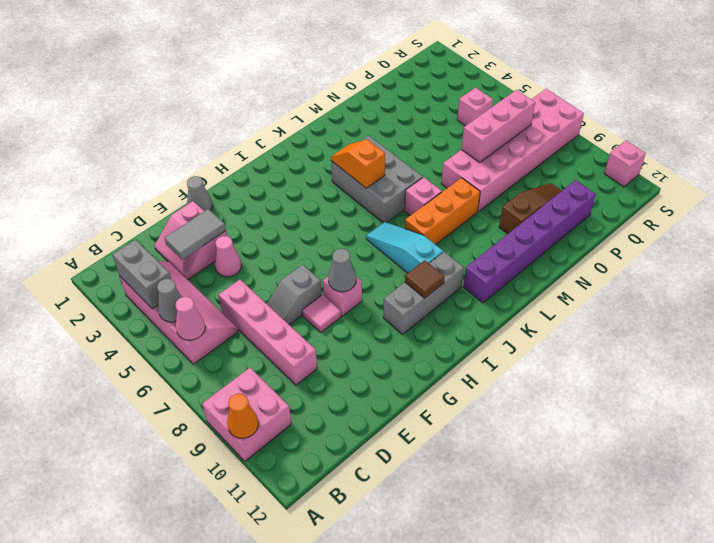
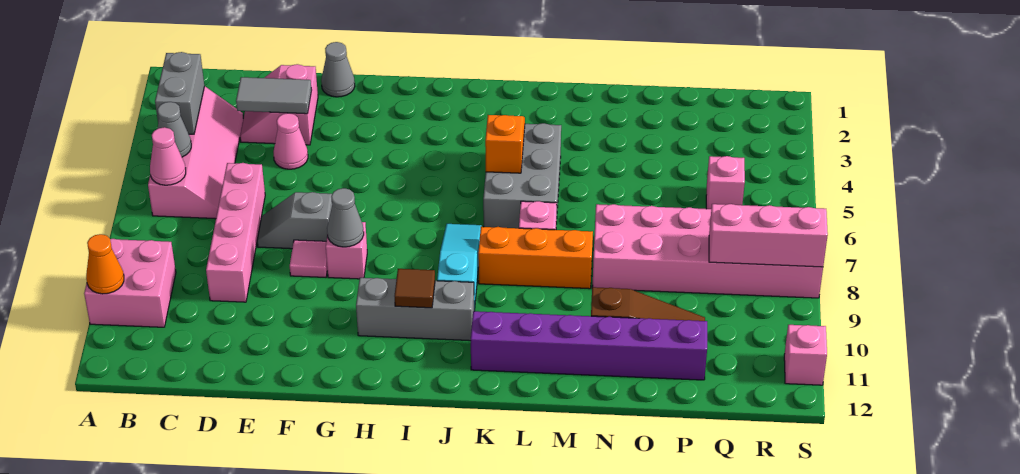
pink brick O7:Q7 level 2 -> pink brick Q8:S8 level 2

